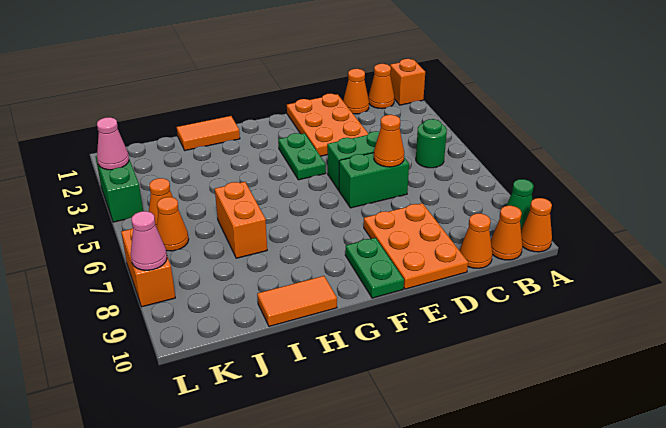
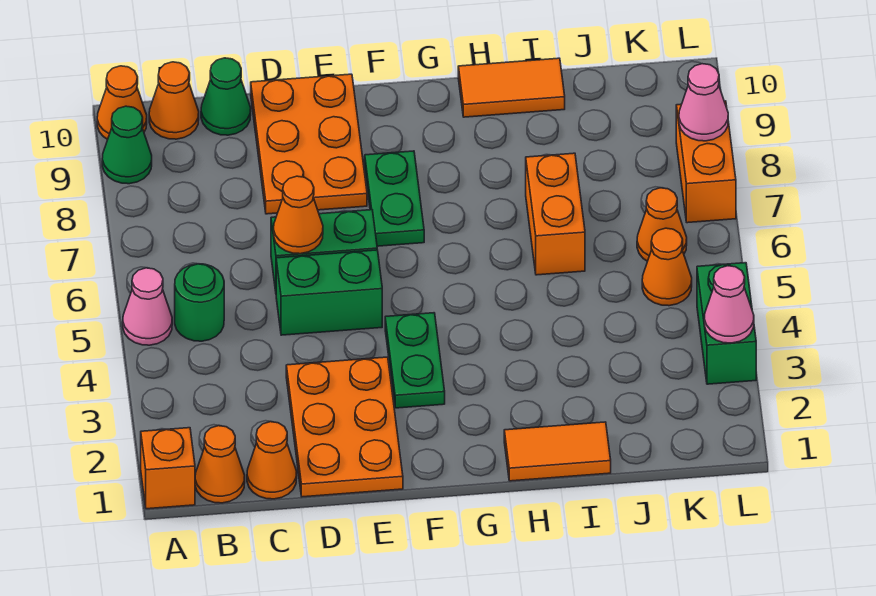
none -> pink cone A5 level 1
orange cone C10 level 1 -> green cone C10 level 1
green plate F9:F10 level 1 -> green plate F7:F8 level 1

